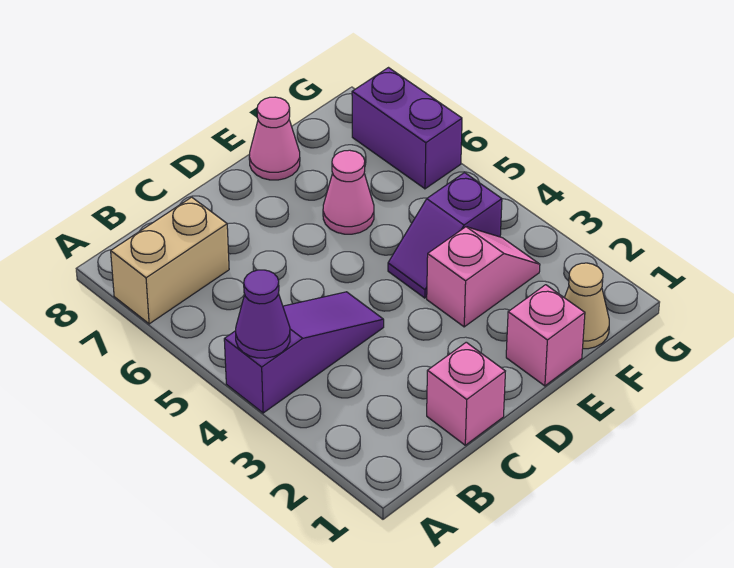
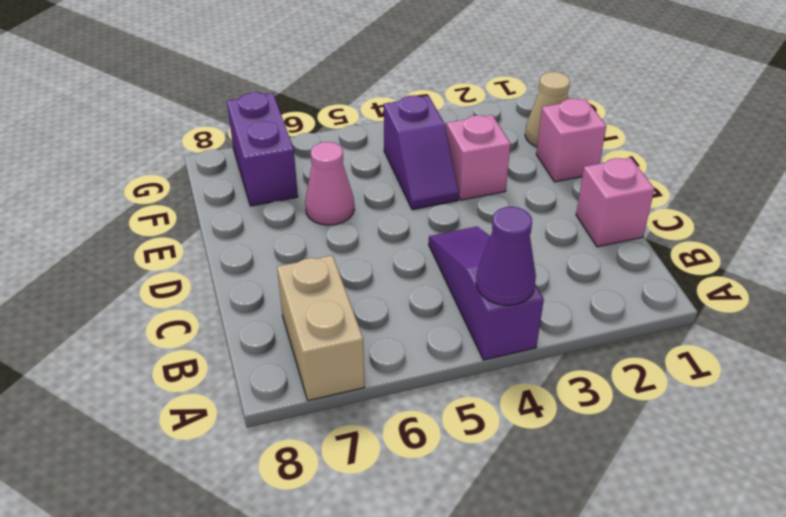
pink cone E8 level 1 -> none
purple brick G6:G7 level 1 -> purple brick F7:G7 level 1

